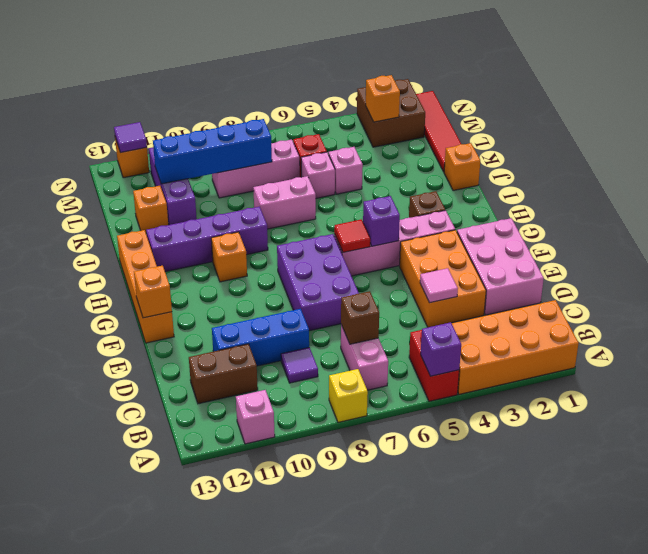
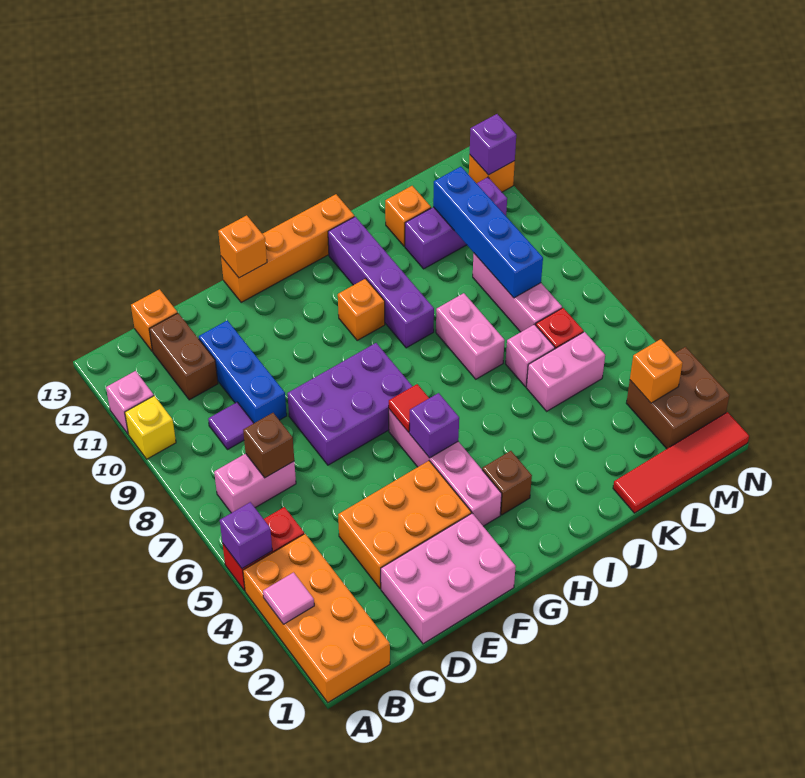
yellow brick A8 level 1 -> yellow brick A10 level 1
pink tile D4 level 2 -> pink tile A3 level 2
orange brick J1 level 1 -> orange brick C13 level 1
pink brick K5 level 1 -> pink brick K5:L5 level 1
purple tile N12 level 2 -> purple brick N12 level 2

